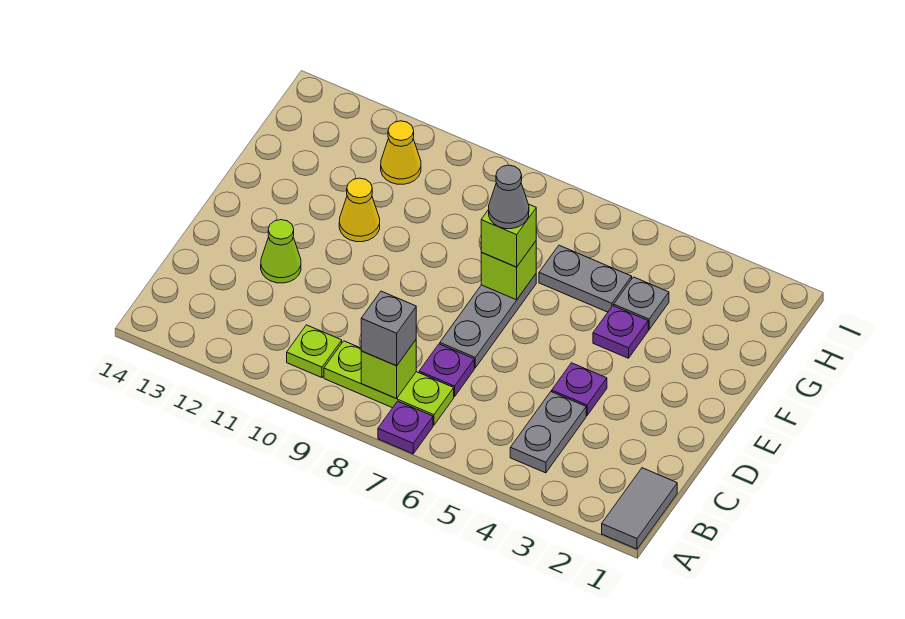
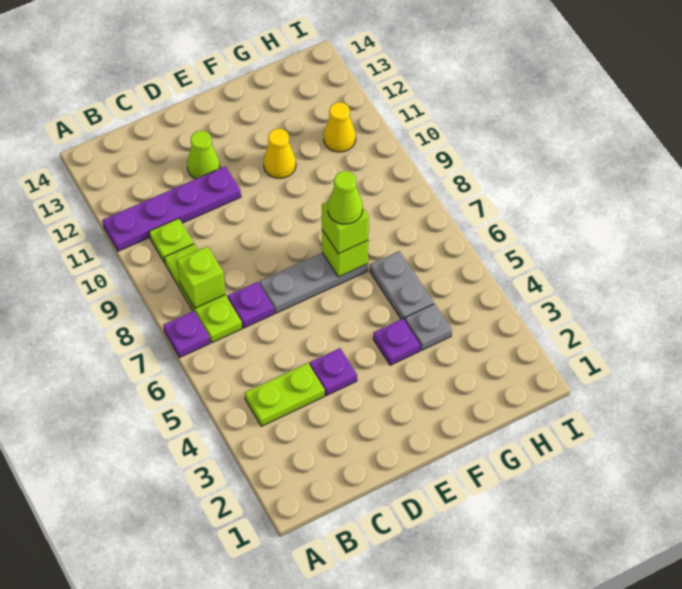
grey tile A1:B1 level 1 -> none
none -> purple plate A11:D11 level 1
grey plate B4:C4 level 1 -> lime plate B4:C4 level 1
grey brick B8 level 3 -> none
grey cone F7 level 4 -> lime cone F7 level 4

